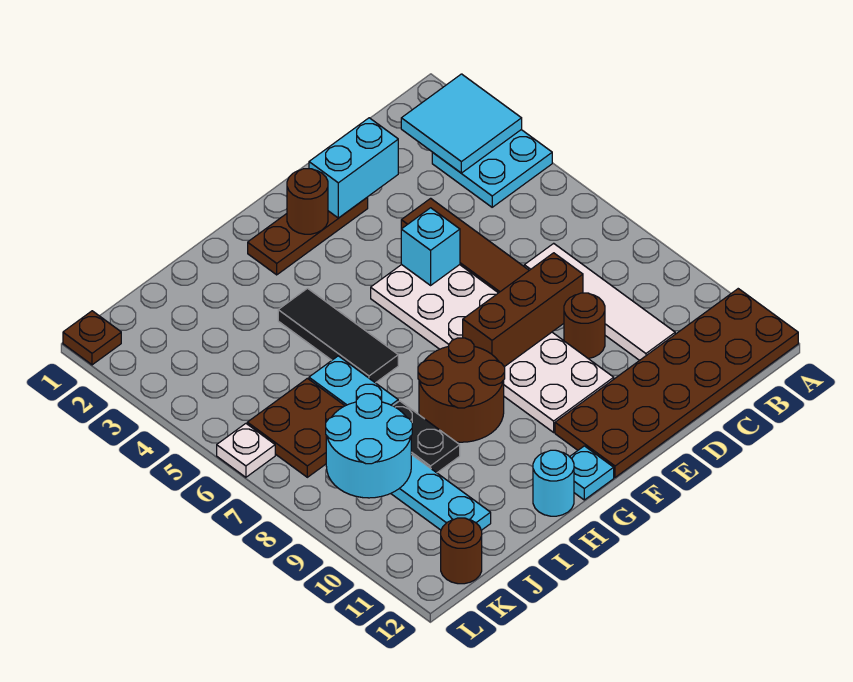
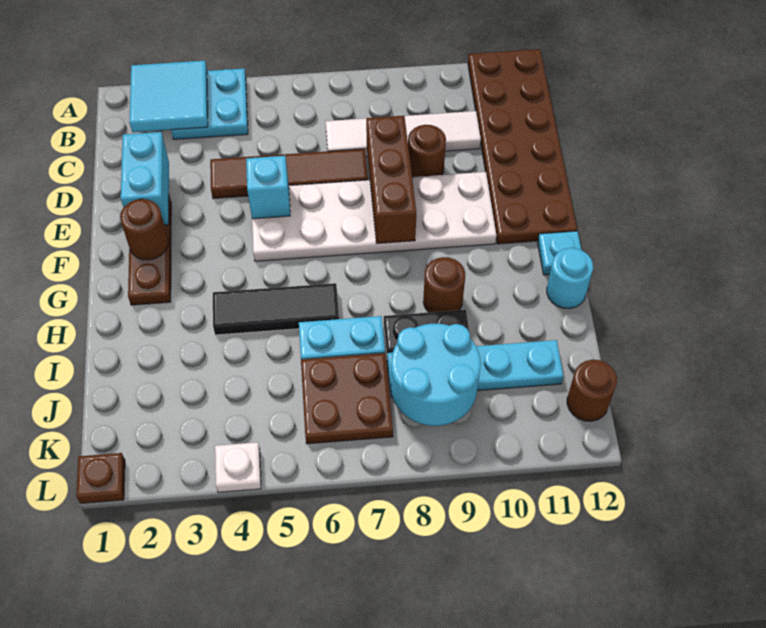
brown round brick G8:H9 level 1 -> brown round brick H9 level 1
white plate L6 level 1 -> white plate L4 level 1

